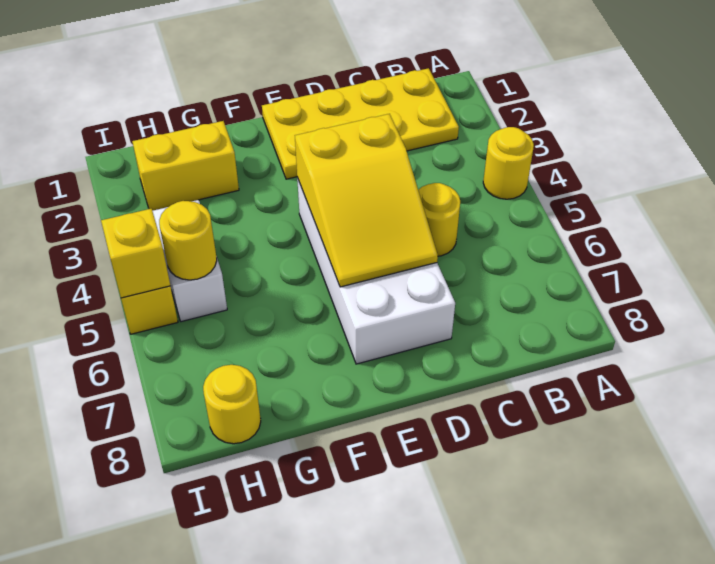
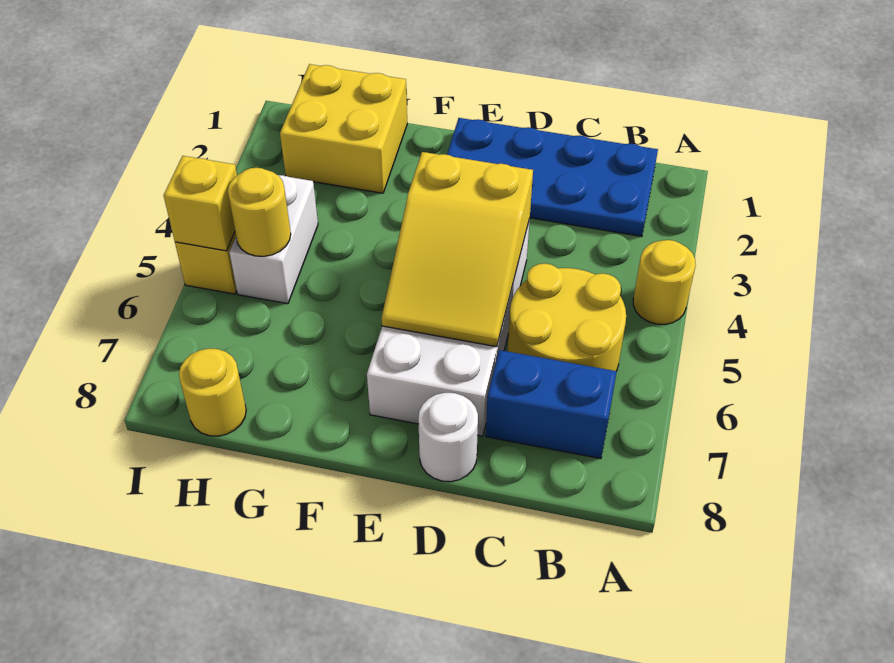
yellow plate B1:E2 level 1 -> blue plate B1:E2 level 1
none -> blue brick B7:C7 level 1
yellow round brick C5 level 1 -> yellow round brick B5:C6 level 1
none -> white round brick D8 level 1
yellow brick G2:H2 level 1 -> yellow brick G1:H2 level 1

